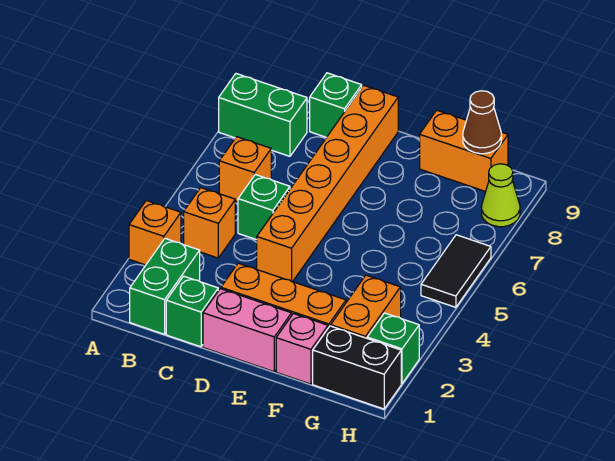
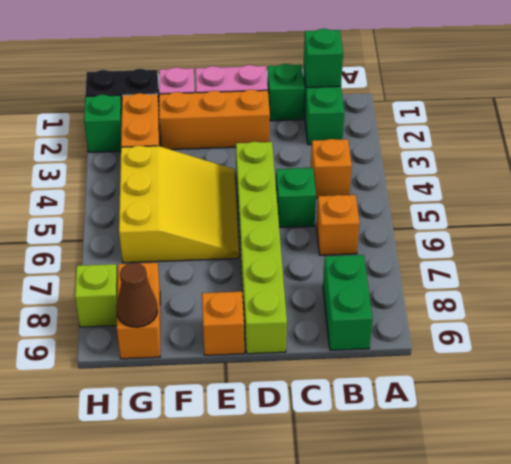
orange brick A3 level 1 -> orange brick E9 level 1
green brick A8:B8 level 1 -> green brick B8:B9 level 1
green brick C9 level 1 -> green brick B1 level 2
orange brick D4:D9 level 1 -> lime brick D4:D9 level 1
none -> yellow slope E4:G6 level 1 top G
orange brick F9:G9 level 1 -> orange brick G8:G9 level 1
black tile H5:H6 level 1 -> none
lime cone H8 level 1 -> lime brick H8 level 1

